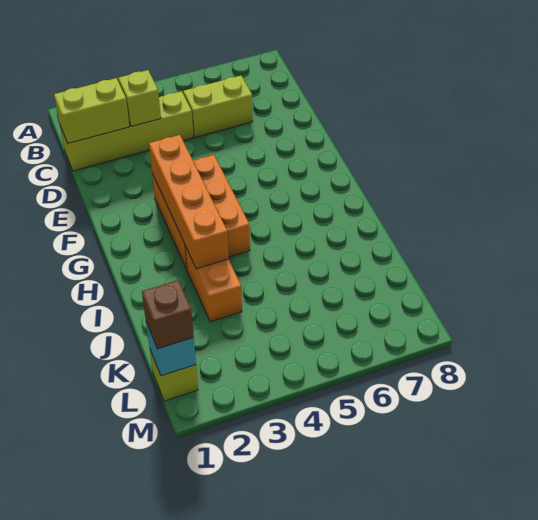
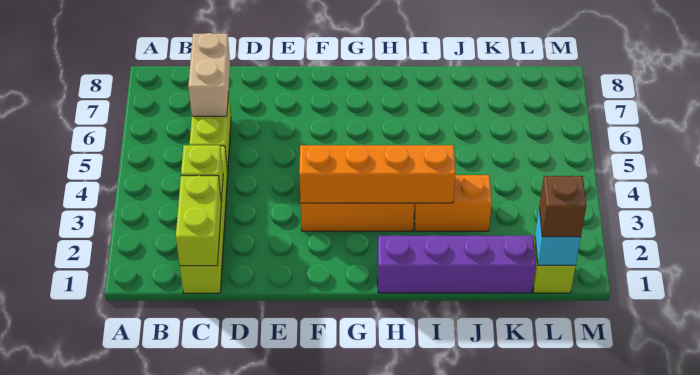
none -> tan brick C6:C7 level 2
none -> purple brick H1:K1 level 1

